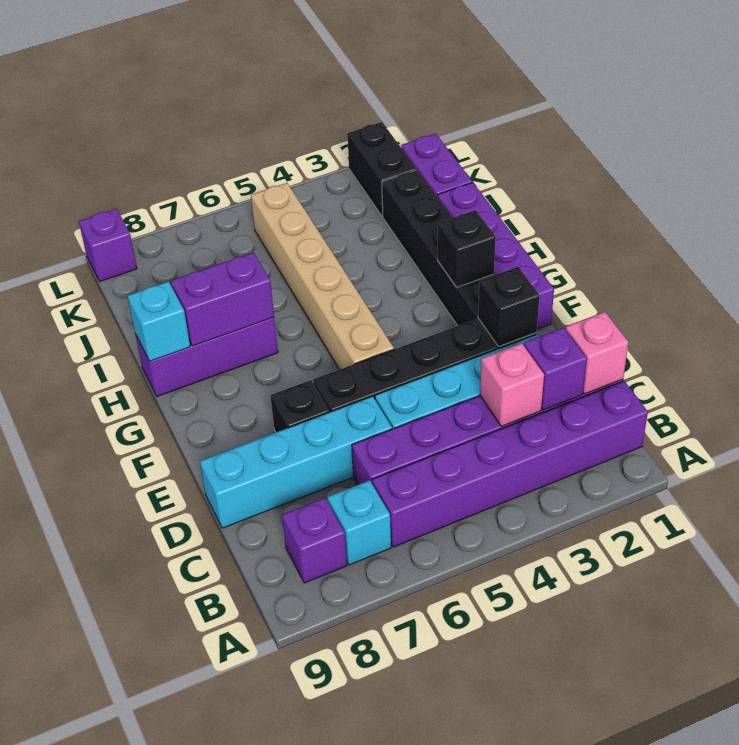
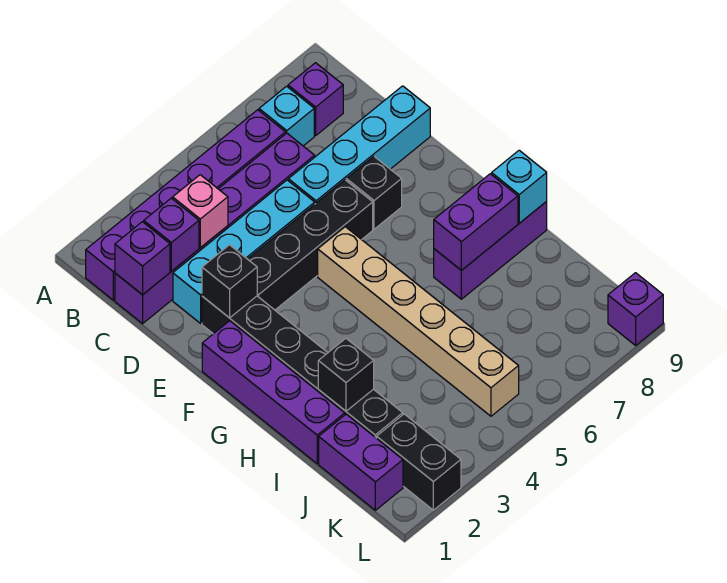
pink brick C1 level 2 -> purple brick C1 level 2
black brick G2 level 2 -> black brick I2 level 2

